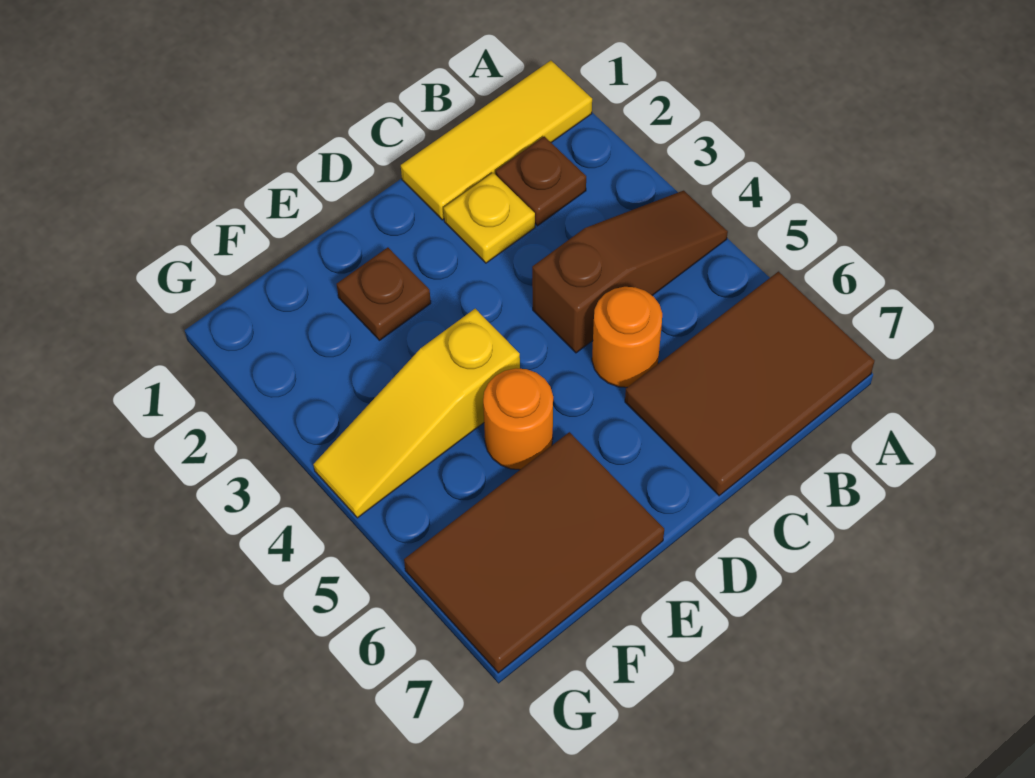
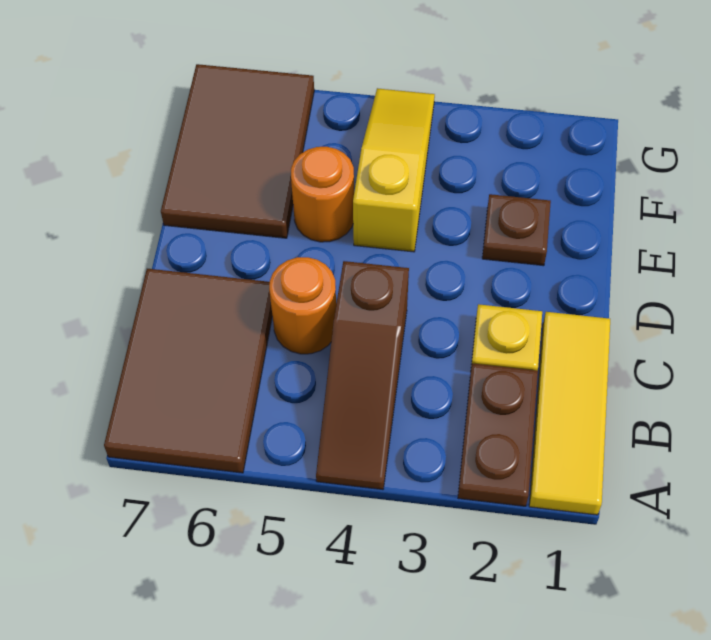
brown plate B2 level 1 -> brown plate A2:B2 level 1

